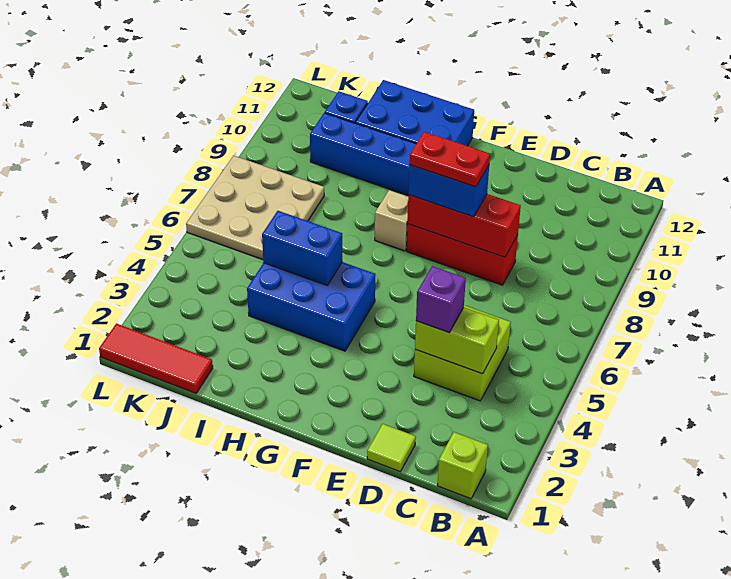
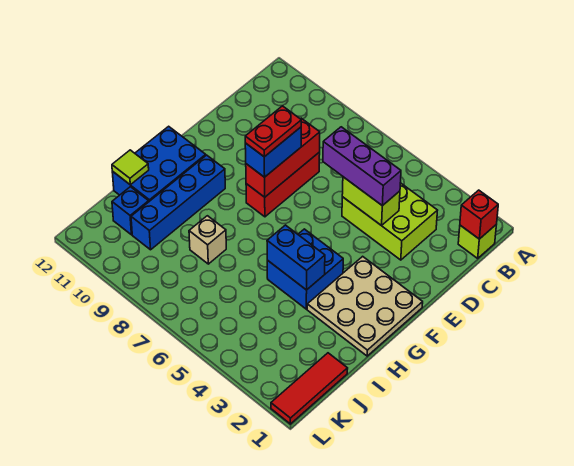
none -> red brick B1 level 2
lime brick C4:D5 level 1 -> lime brick C3:D5 level 1
lime brick C4:D4 level 2 -> lime brick D4:D5 level 2
lime tile D1 level 1 -> lime tile I12 level 2
purple brick D4 level 3 -> purple brick D4:D6 level 3
blue brick G4:I5 level 1 -> blue brick G4:H5 level 1
tan brick G8 level 1 -> tan brick I8 level 1
blue brick H5:I5 level 2 -> blue brick H4:H5 level 2
tan plate J6:L8 level 1 -> tan plate F1:H3 level 1

